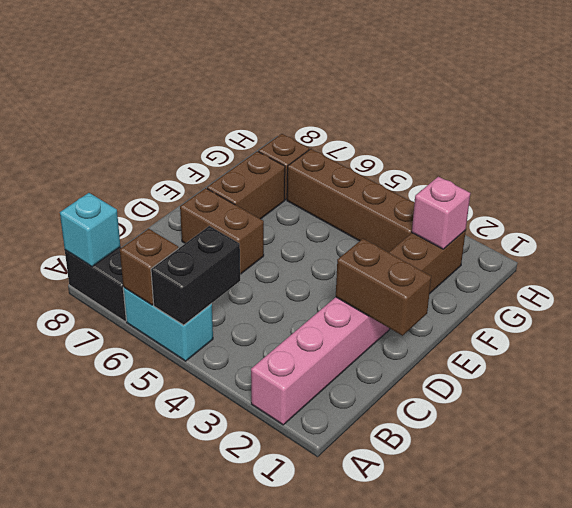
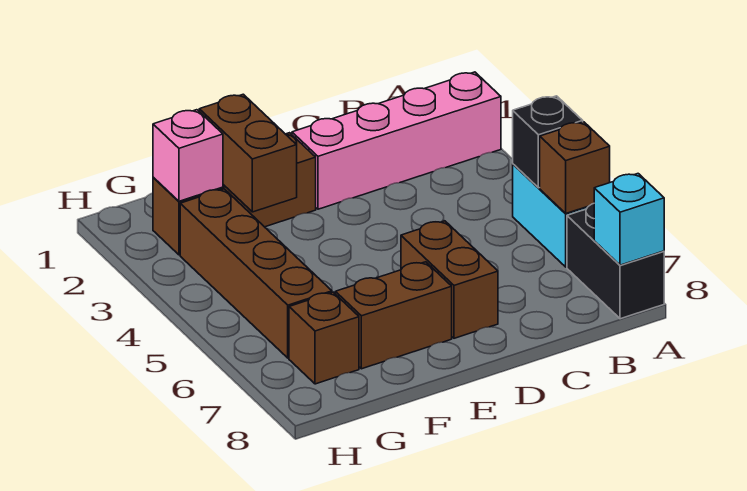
black brick A5:B5 level 2 -> black brick A5 level 2
brown brick D1:D2 level 2 -> brown brick F2:F3 level 2

